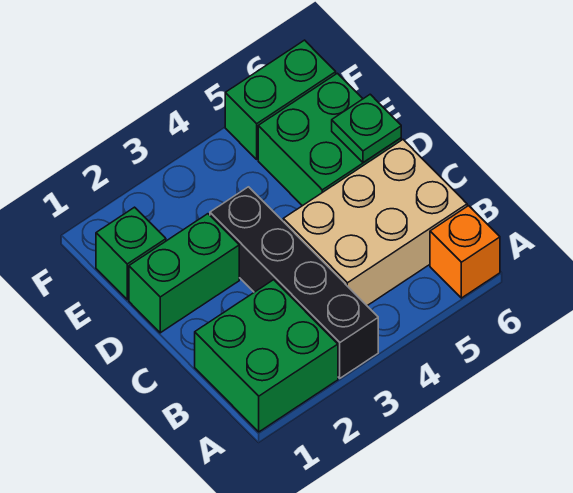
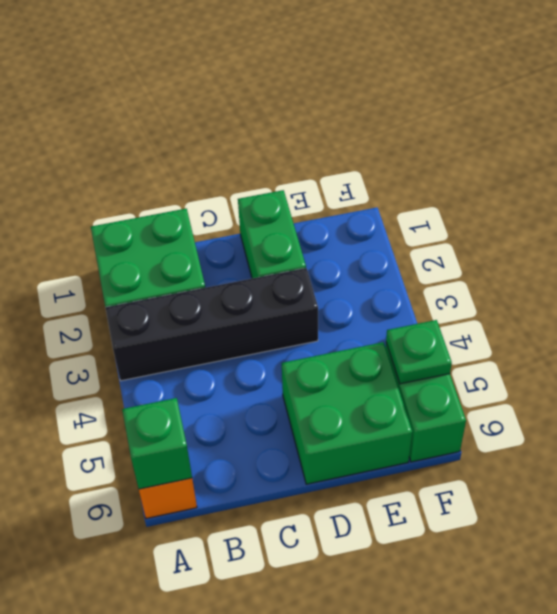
tan brick B4:C6 level 1 -> none
green plate D6 level 2 -> green plate F5 level 2
green brick E1 level 1 -> green brick A6 level 2

